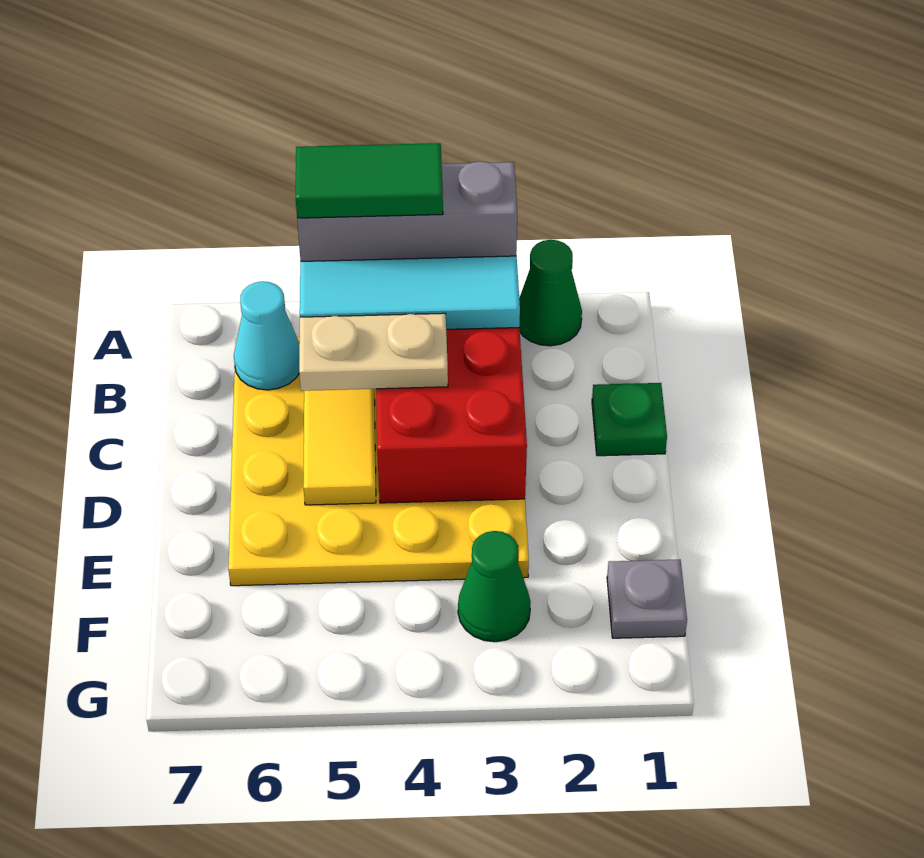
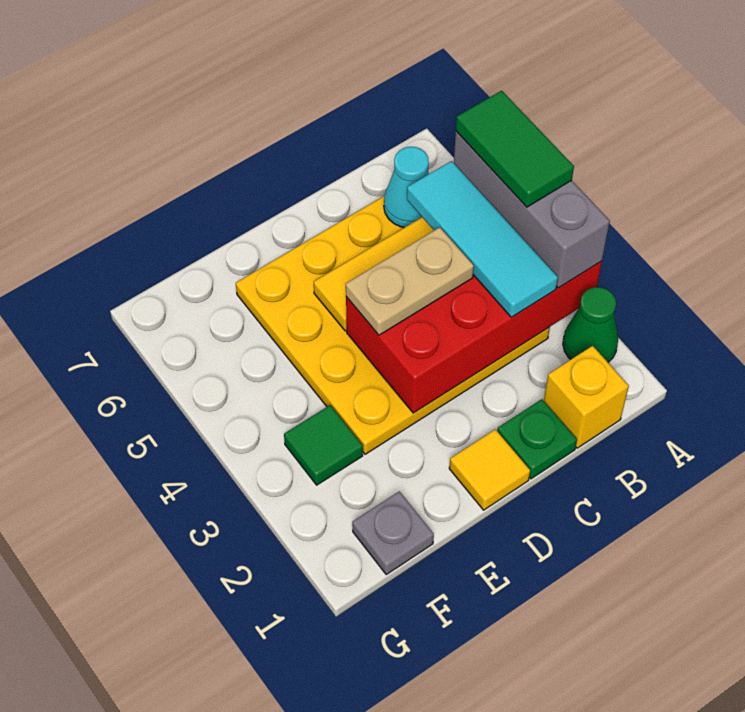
none -> yellow brick B1 level 1
tan plate C4:C5 level 3 -> tan plate C4:D4 level 3
none -> yellow tile D1 level 1
green cone F3 level 1 -> green tile F3 level 1

